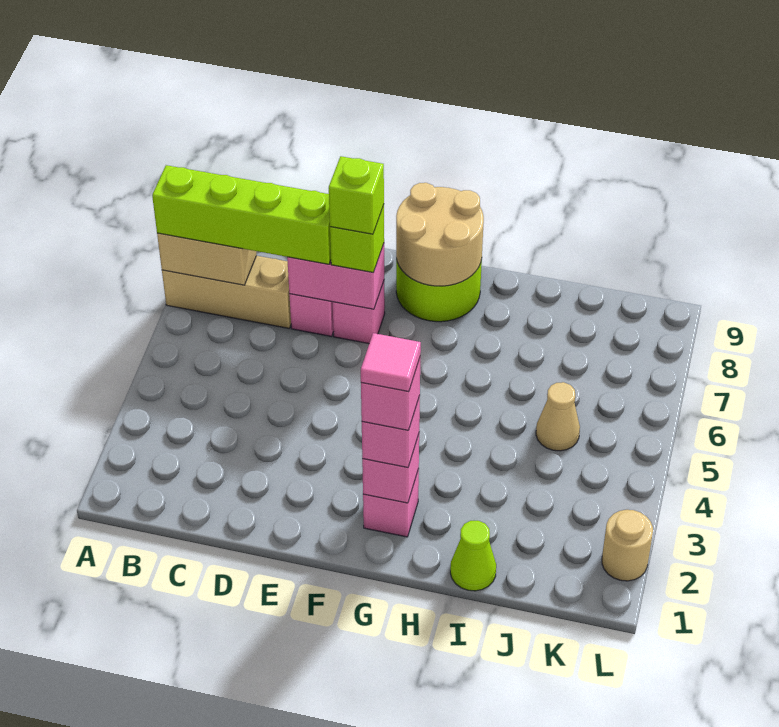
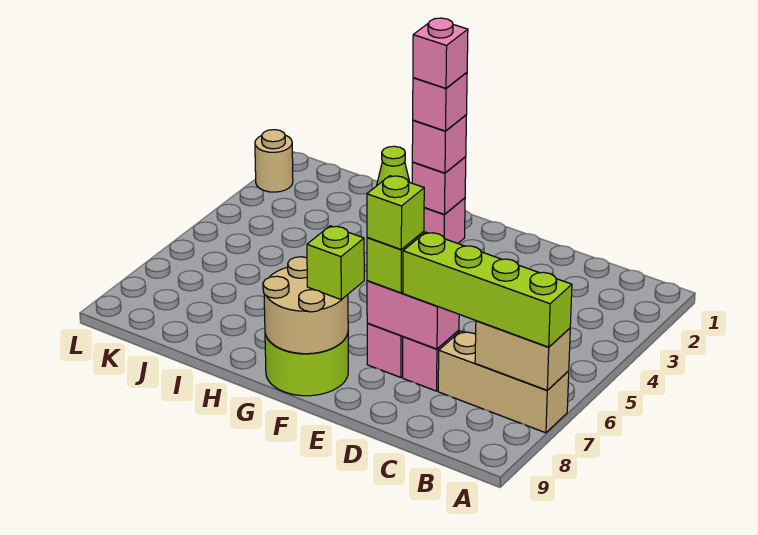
none -> lime brick F8 level 3
pink tile G2 level 5 -> pink brick G2 level 5
tan cone J5 level 1 -> none

